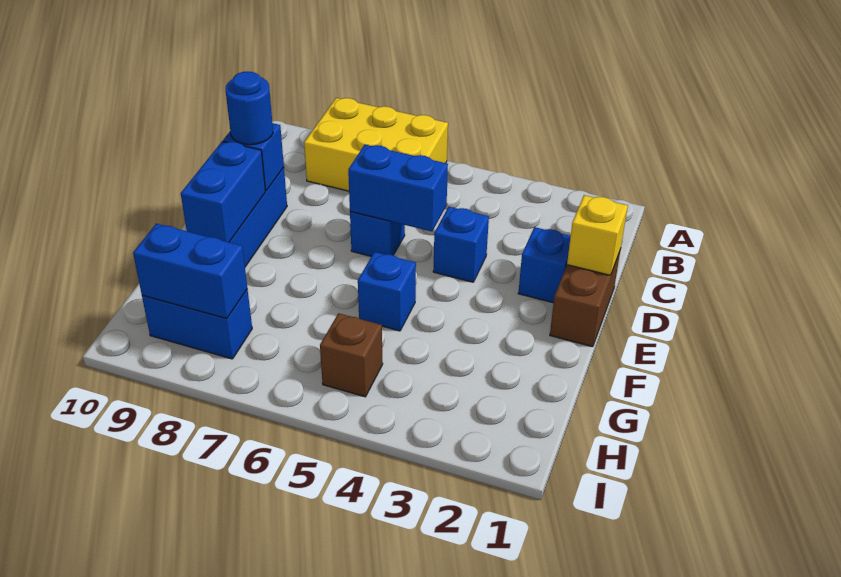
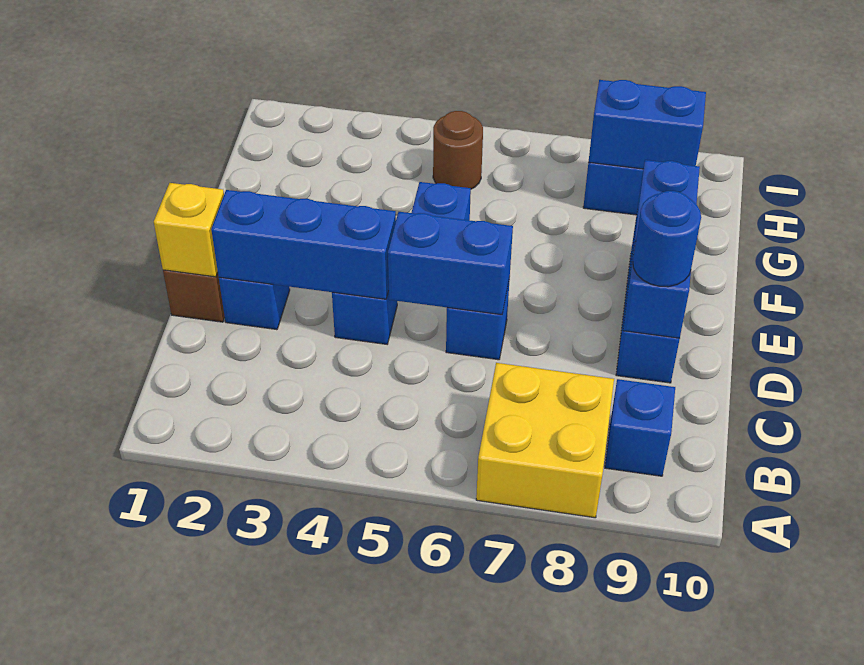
yellow brick A6:B8 level 1 -> yellow brick A7:B8 level 1
none -> blue brick B9 level 1
none -> blue brick D2:D4 level 2
brown brick H5 level 1 -> brown round brick H5 level 1

